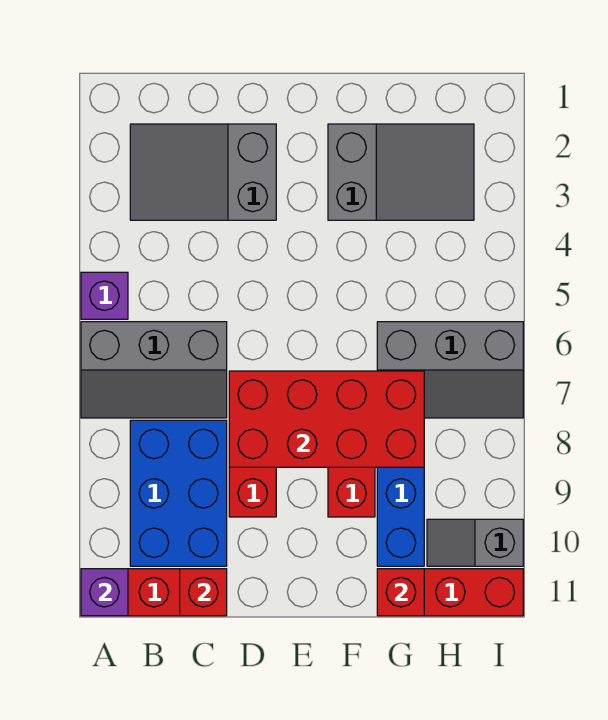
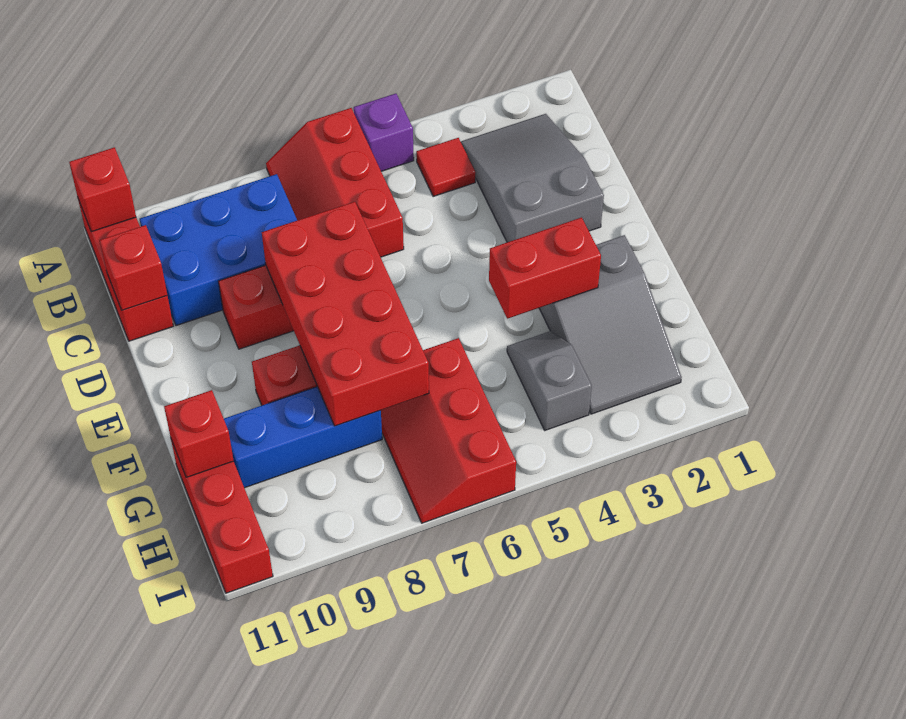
grey slope A6:C7 level 1 top 6 -> red slope A6:C7 level 1 top 6
purple brick A11 level 2 -> red brick A11 level 2
none -> red tile B4 level 1
none -> red brick F3:F4 level 2
grey slope G6:I7 level 1 top 6 -> red slope G6:I7 level 1 top 6
grey slope H10:I10 level 1 top I -> grey slope G4:H4 level 1 top H

